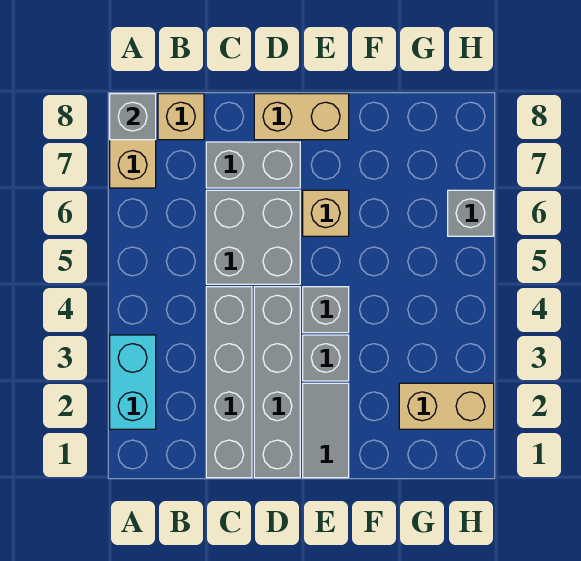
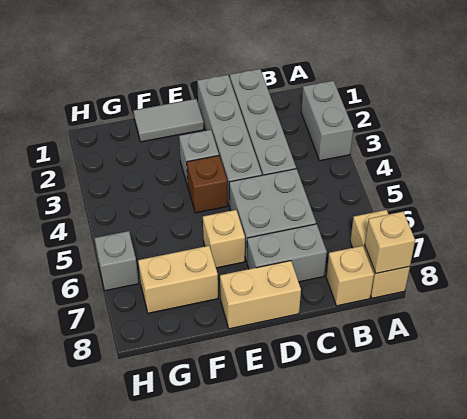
cyan brick A2:A3 level 1 -> grey brick A2:A3 level 1
grey brick A8 level 2 -> tan brick A8 level 2
grey tile E1:E2 level 1 -> grey tile E1:F1 level 1
grey brick E4 level 1 -> brown brick E4 level 1
tan brick G2:H2 level 1 -> tan brick F7:G7 level 1

